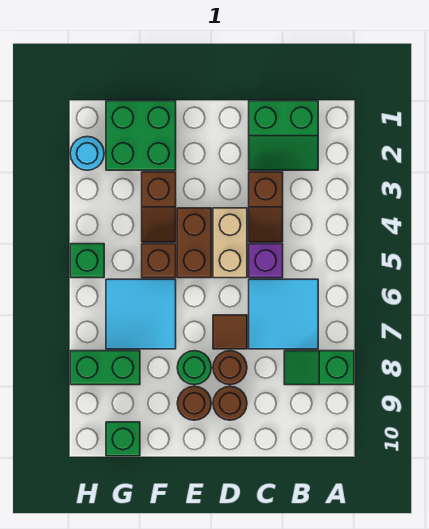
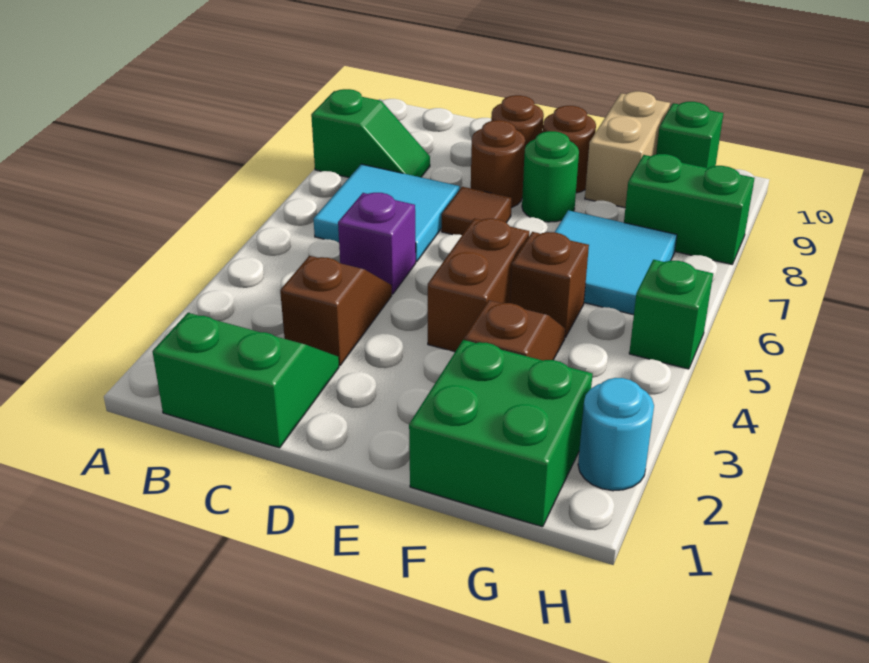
tan brick D4:D5 level 1 -> tan brick F9:F10 level 1

